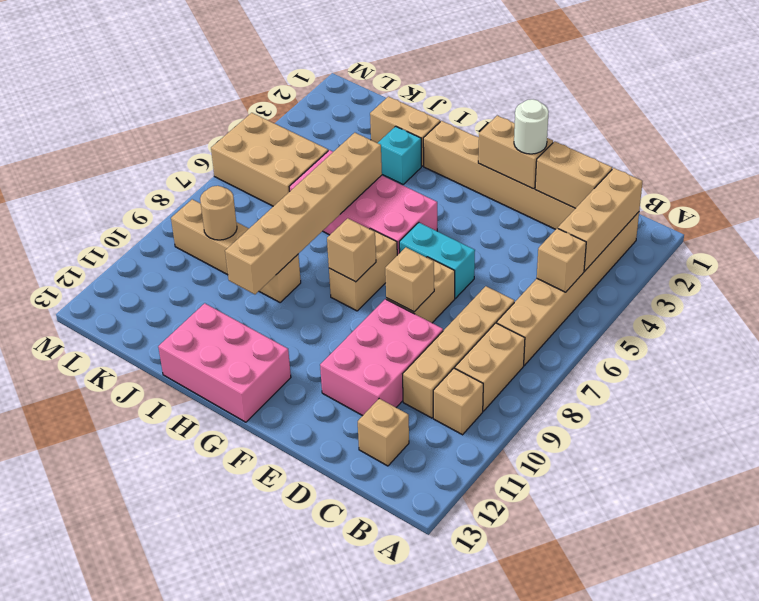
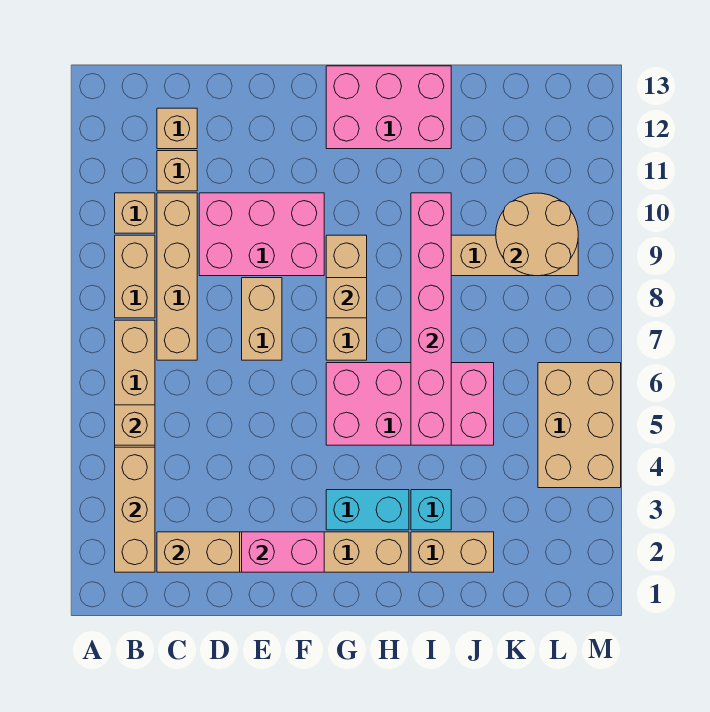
pink brick D9:E11 level 1 -> pink brick D9:F10 level 1
tan brick E2:F2 level 2 -> pink brick E2:F2 level 2
white round brick E2 level 3 -> none
cyan brick E6:F6 level 1 -> cyan brick G3:H3 level 1
tan brick E8 level 2 -> tan brick C11 level 1
tan brick G7:G8 level 1 -> tan brick G7:G9 level 1
tan brick I5:I10 level 2 -> pink brick I5:I10 level 2
tan brick K5:M6 level 1 -> tan brick L4:M6 level 1
tan round brick K9 level 2 -> tan round brick K9:L10 level 2

